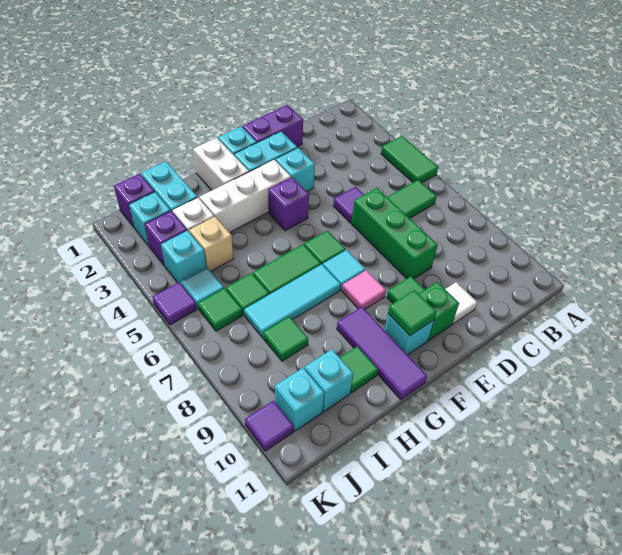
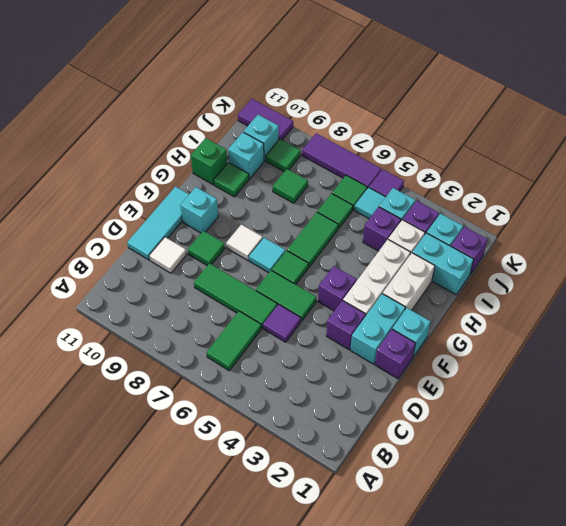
green tile A4:A5 level 1 -> green tile E5:E6 level 1
purple brick D1:E1 level 1 -> purple brick E1 level 1
green brick D6:D8 level 1 -> green tile D6:D8 level 1
cyan brick E3 level 1 -> purple brick E3 level 1
green brick E10 level 1 -> green brick H11 level 1
pink tile F8 level 1 -> white tile F8 level 1
green tile F10 level 2 -> green tile J9 level 1
white brick G1:G2 level 1 -> white brick G2:H2 level 1
cyan tile G7:I7 level 1 -> cyan tile D11:F11 level 1
purple tile G9:G11 level 1 -> purple tile K6:K8 level 1
tan brick I4 level 1 -> purple brick I4 level 1
purple tile K10 level 1 -> purple tile K10:K11 level 1

